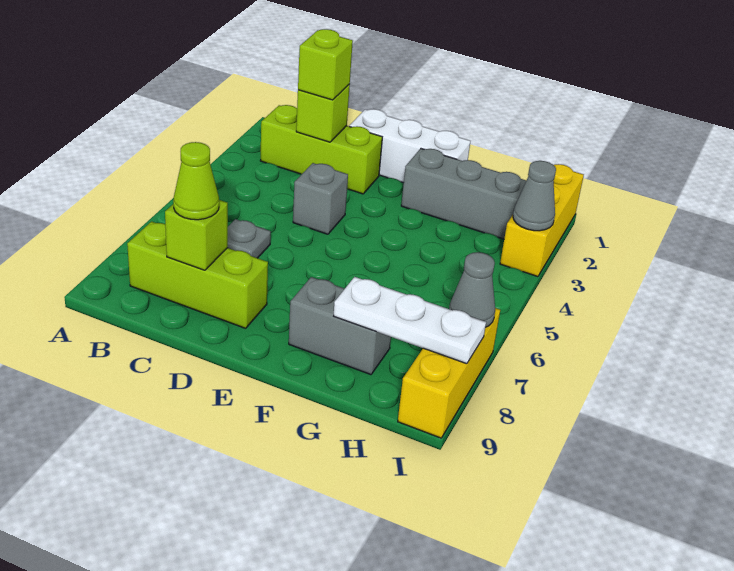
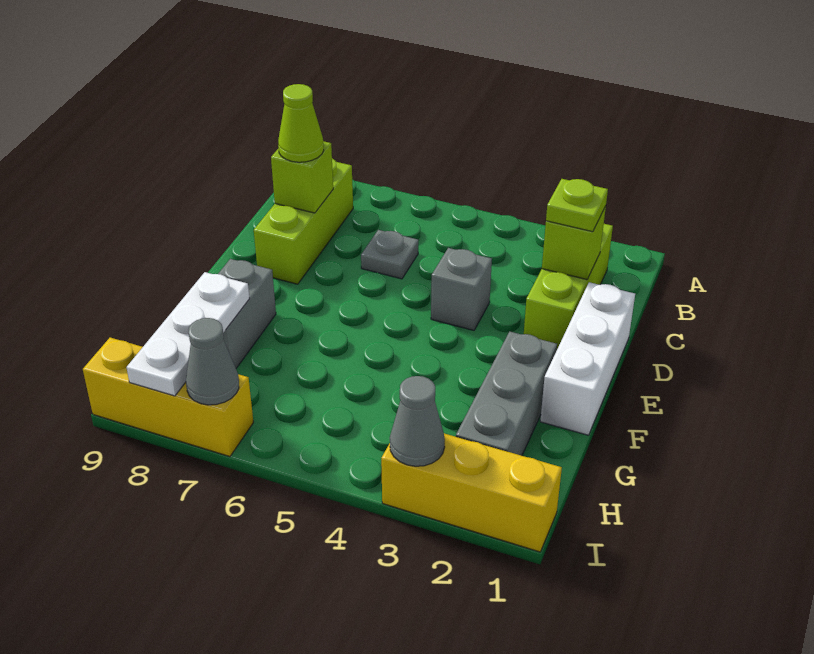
lime brick C2 level 3 -> lime plate C2 level 3

